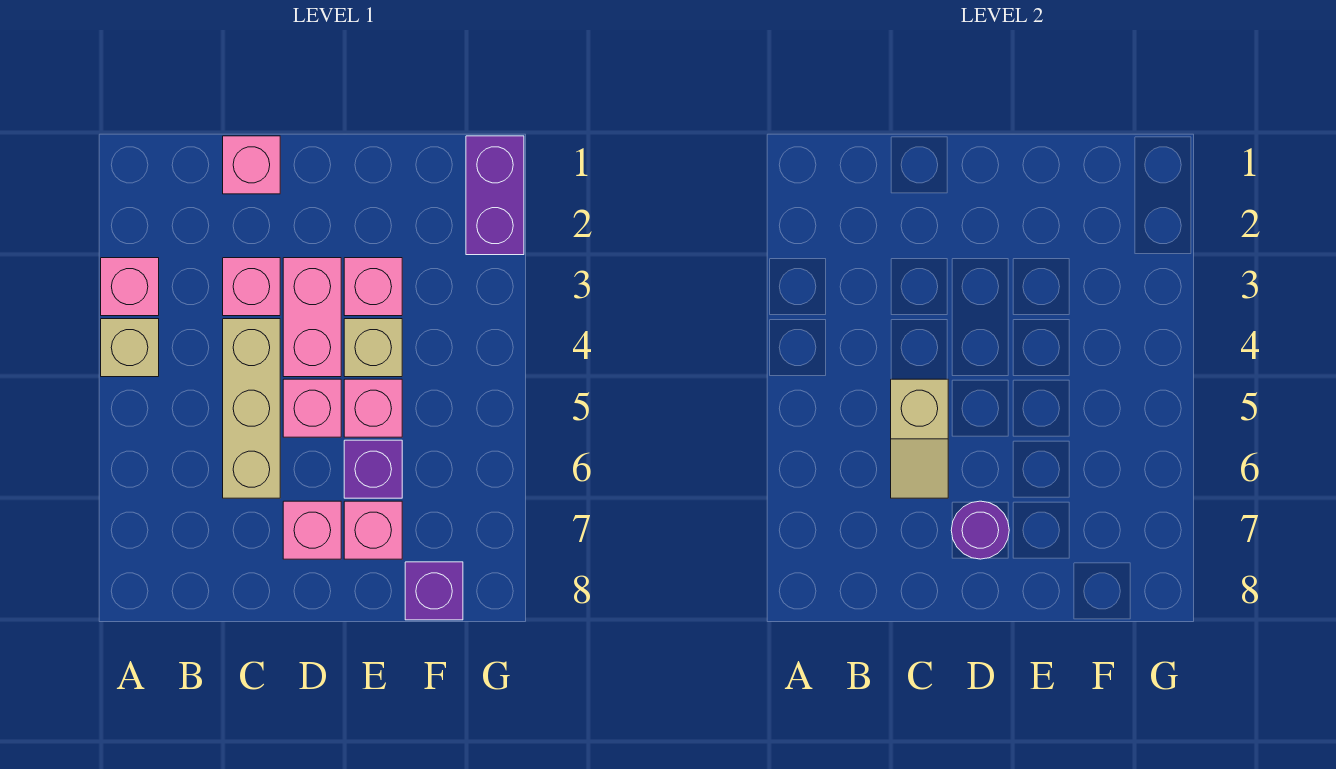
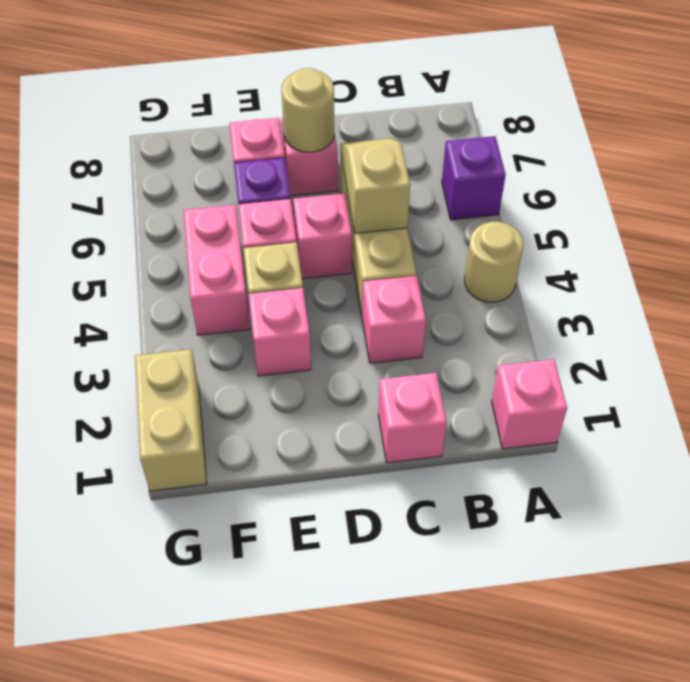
pink brick A3 level 1 -> pink brick A1 level 1
tan brick A4 level 1 -> tan round brick A4 level 1
pink brick D3:D4 level 1 -> pink brick F4:F5 level 1
purple round brick D7 level 2 -> tan round brick D7 level 2
purple brick F8 level 1 -> purple brick A6 level 1
purple brick G1:G2 level 1 -> tan brick G1:G2 level 1

